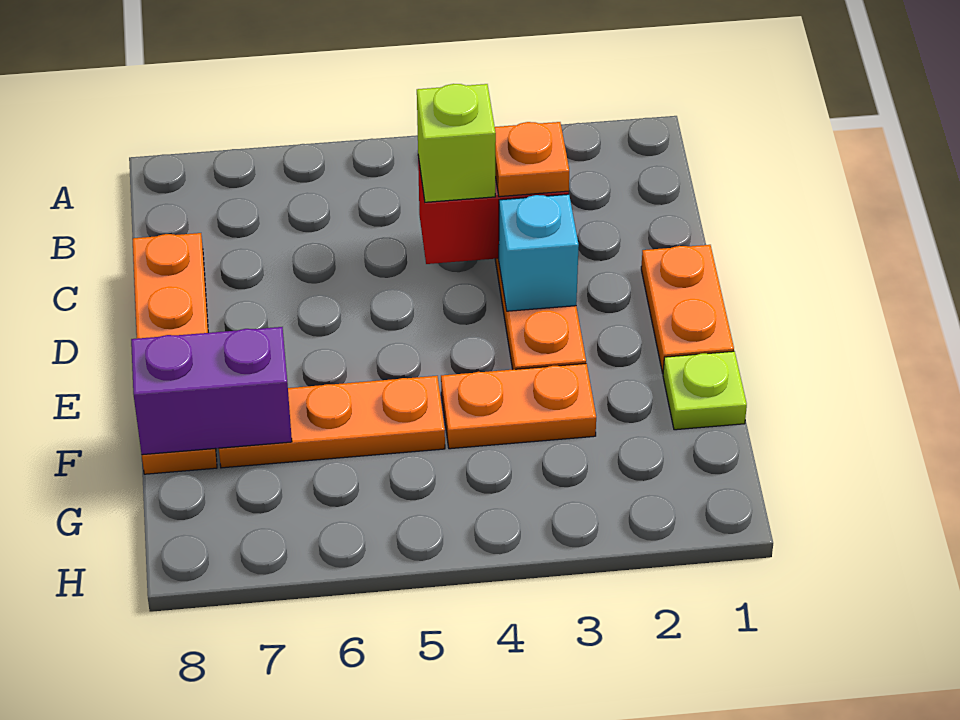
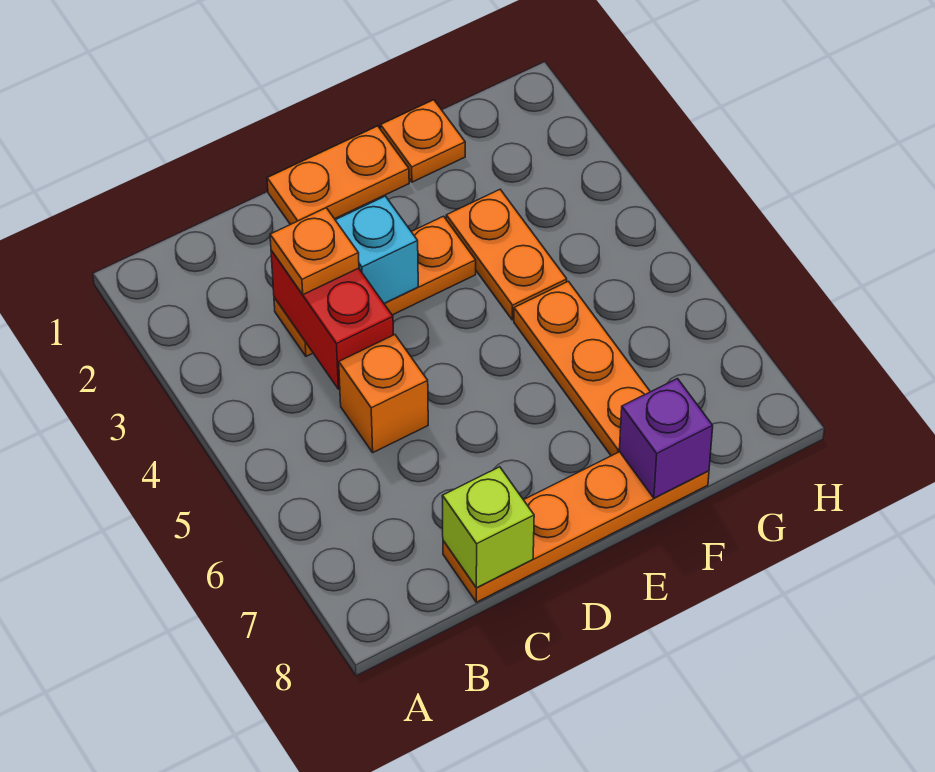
lime brick C4 level 3 -> lime brick C8 level 2
none -> orange brick C5 level 1
lime plate F1 level 1 -> orange plate F1 level 1
purple brick F7:F8 level 2 -> purple brick F8 level 2

